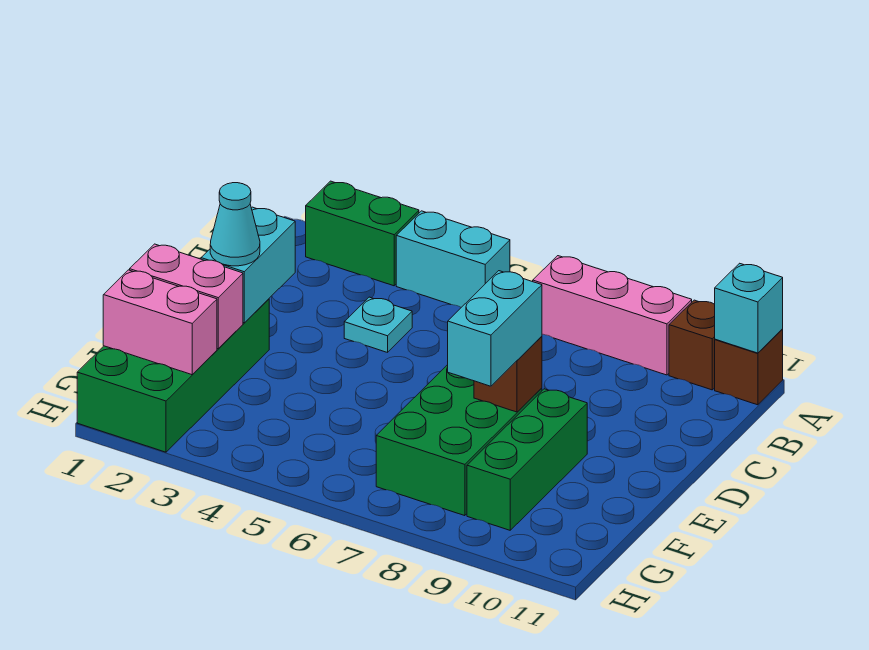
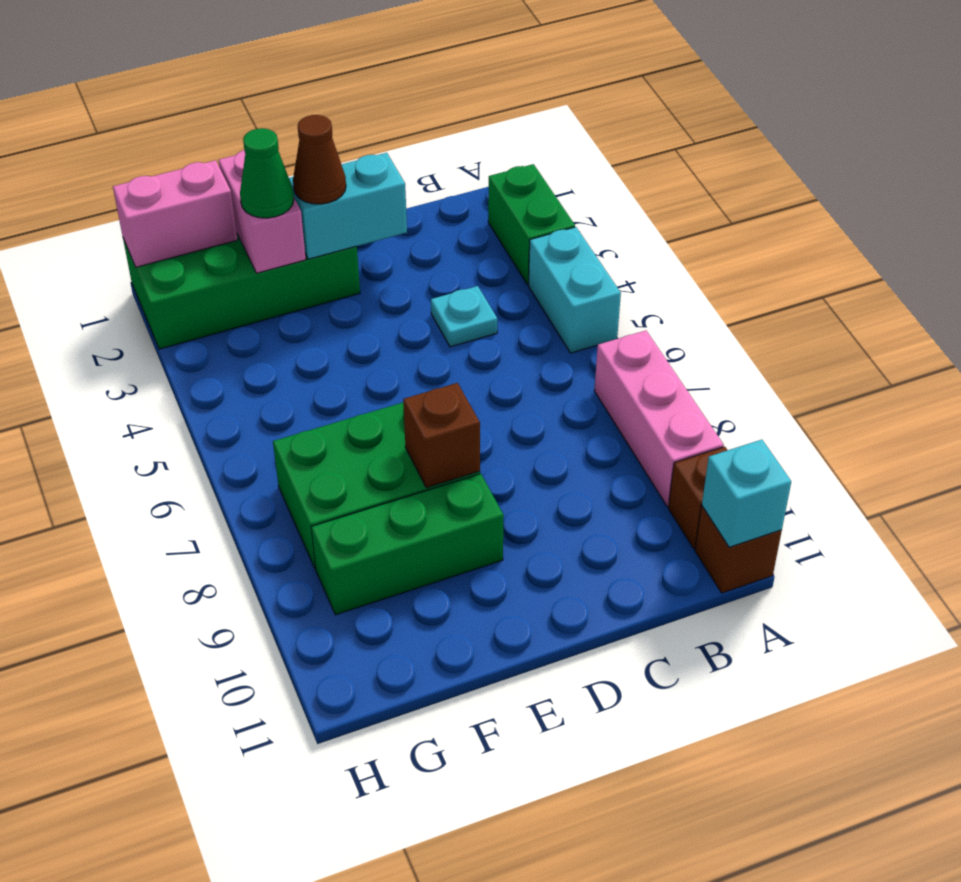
cyan cone E2 level 3 -> brown cone E2 level 3
cyan brick E8:F8 level 3 -> none
none -> green cone F2 level 3
pink brick G1:G2 level 2 -> pink brick G1:H1 level 2

